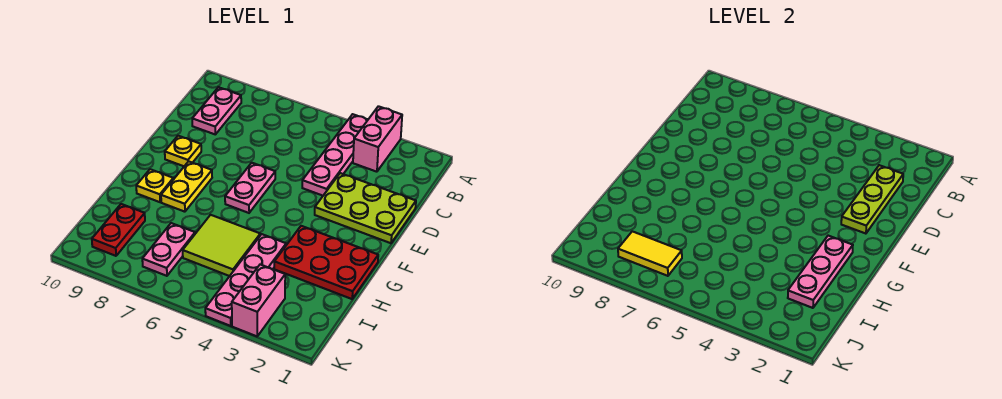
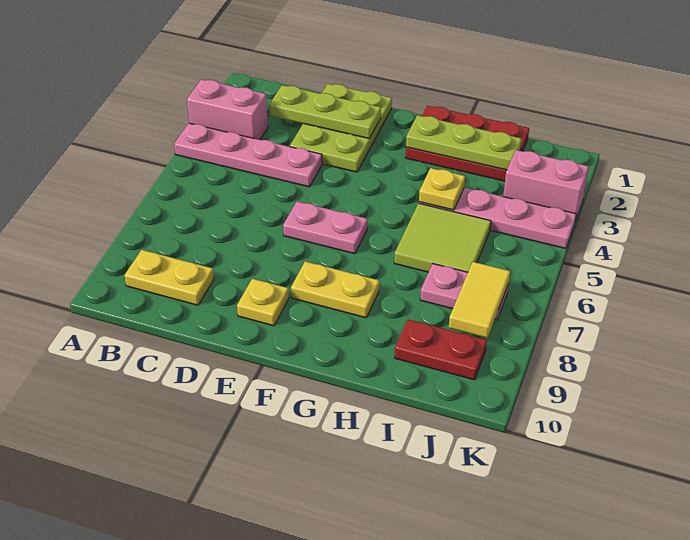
pink plate B9:C9 level 1 -> yellow plate B9:C9 level 1
red plate G1:H3 level 1 -> red plate G1:I2 level 1
pink plate G2:I2 level 2 -> lime plate G2:I2 level 2
yellow plate G9 level 1 -> yellow plate H4 level 2

